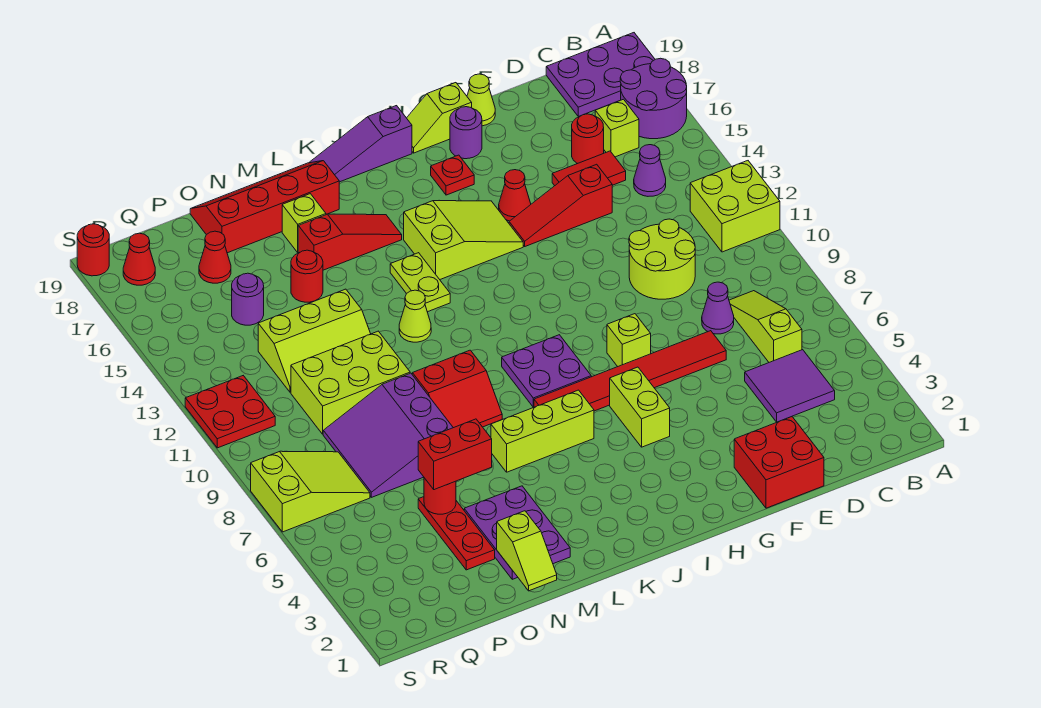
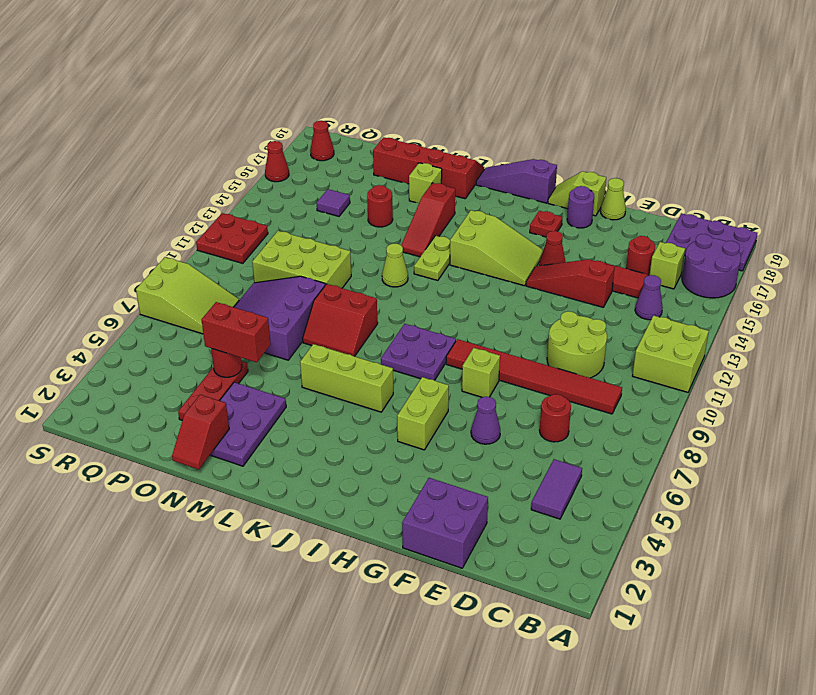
purple tile C4:D5 level 1 -> purple tile C4:C5 level 1
lime slope C6:C8 level 1 top 6 -> none
purple cone D8 level 1 -> purple cone F6 level 1
red brick E1:F2 level 1 -> purple brick E1:F2 level 1
red tile E7:J7 level 1 -> red tile C9:H9 level 1
red slope K16:M16 level 1 top M -> red slope L14:L16 level 1 top 16
lime slope N1:N2 level 2 top 2 -> red slope N1:N2 level 2 top 2
lime slope N12:P13 level 1 top 13 -> none
purple round brick P15 level 1 -> purple tile P15 level 1
red cone P17 level 1 -> red cone S16 level 1
red round brick S19 level 1 -> red round brick D7 level 1

